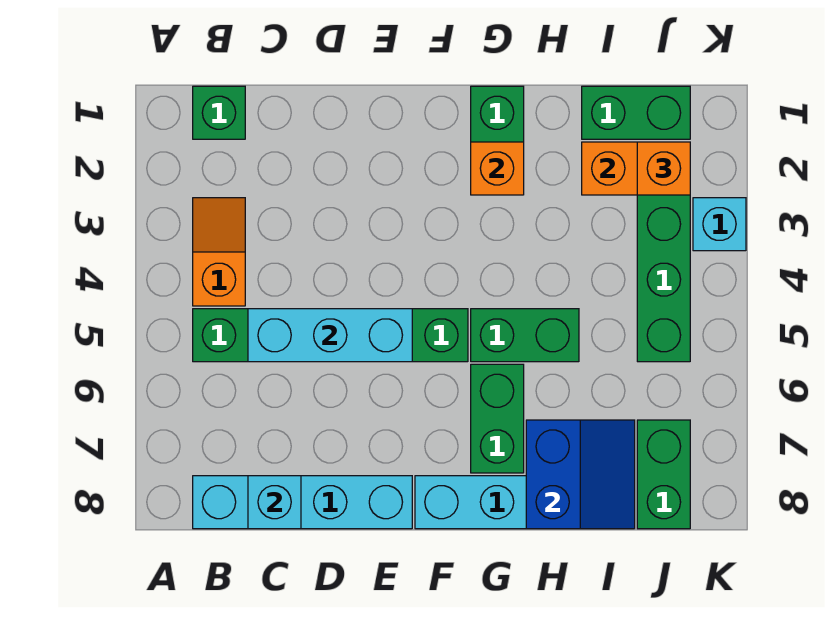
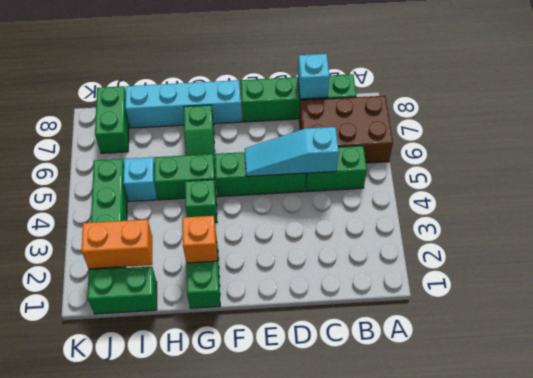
none -> brown brick A6:C7 level 1
green brick B1 level 1 -> green brick G4 level 1
orange slope B3:B4 level 1 top 4 -> none
cyan brick B8:E8 level 1 -> green brick B8:E8 level 1
cyan brick C5:E5 level 2 -> cyan slope C5:E5 level 2 top C
green brick G6:G7 level 1 -> green slope G6:G7 level 1 top 7
blue slope H7:I8 level 2 top H -> none
orange brick J2 level 3 -> none
cyan brick K3 level 1 -> cyan brick I5 level 1

